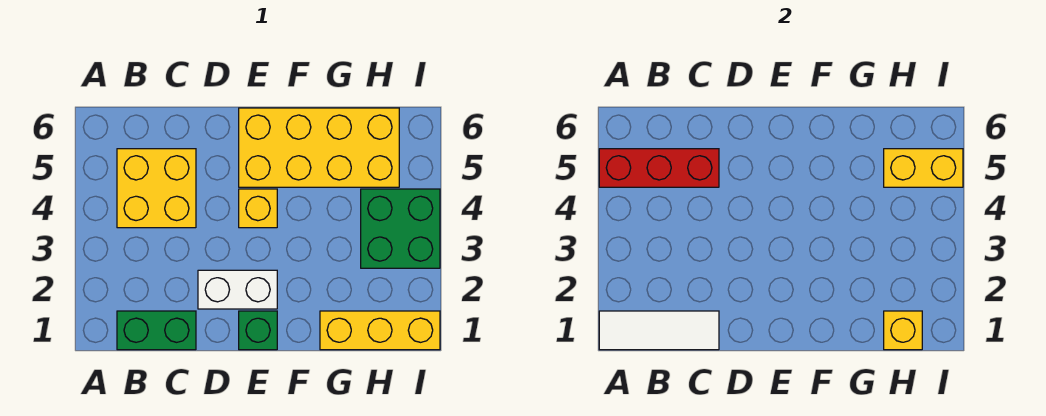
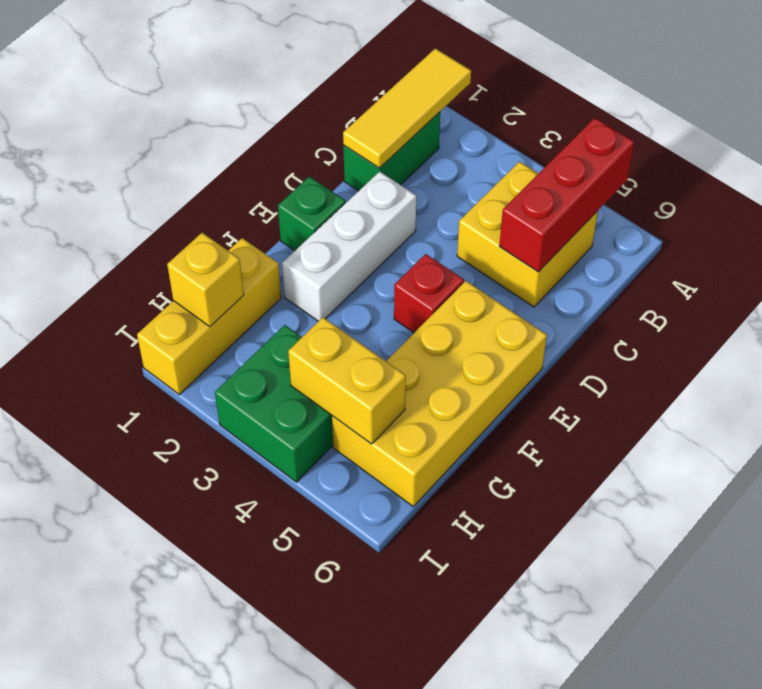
white tile A1:C1 level 2 -> yellow tile A1:C1 level 2
white brick D2:E2 level 1 -> white brick D2:F2 level 1
yellow brick E4 level 1 -> red brick E4 level 1
yellow brick H5:I5 level 2 -> yellow brick H4:H5 level 2

